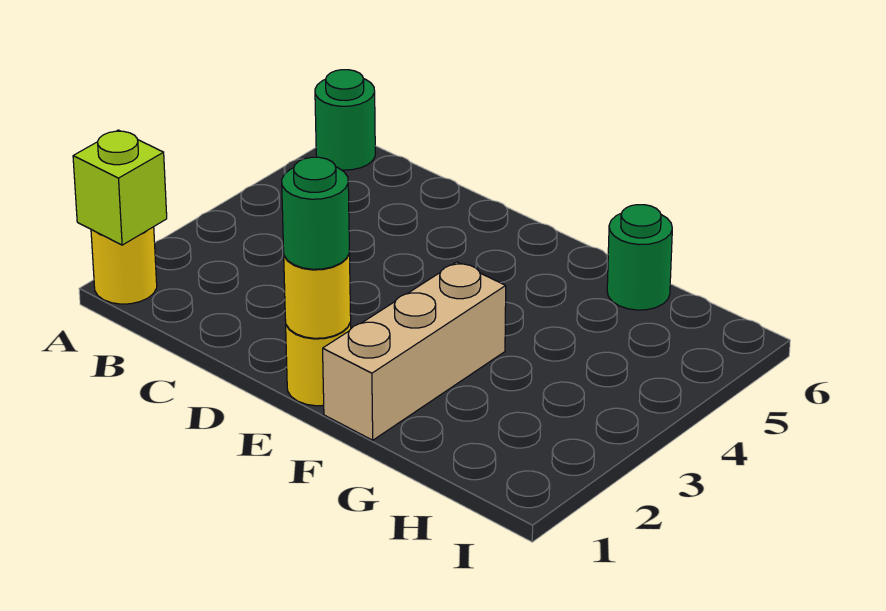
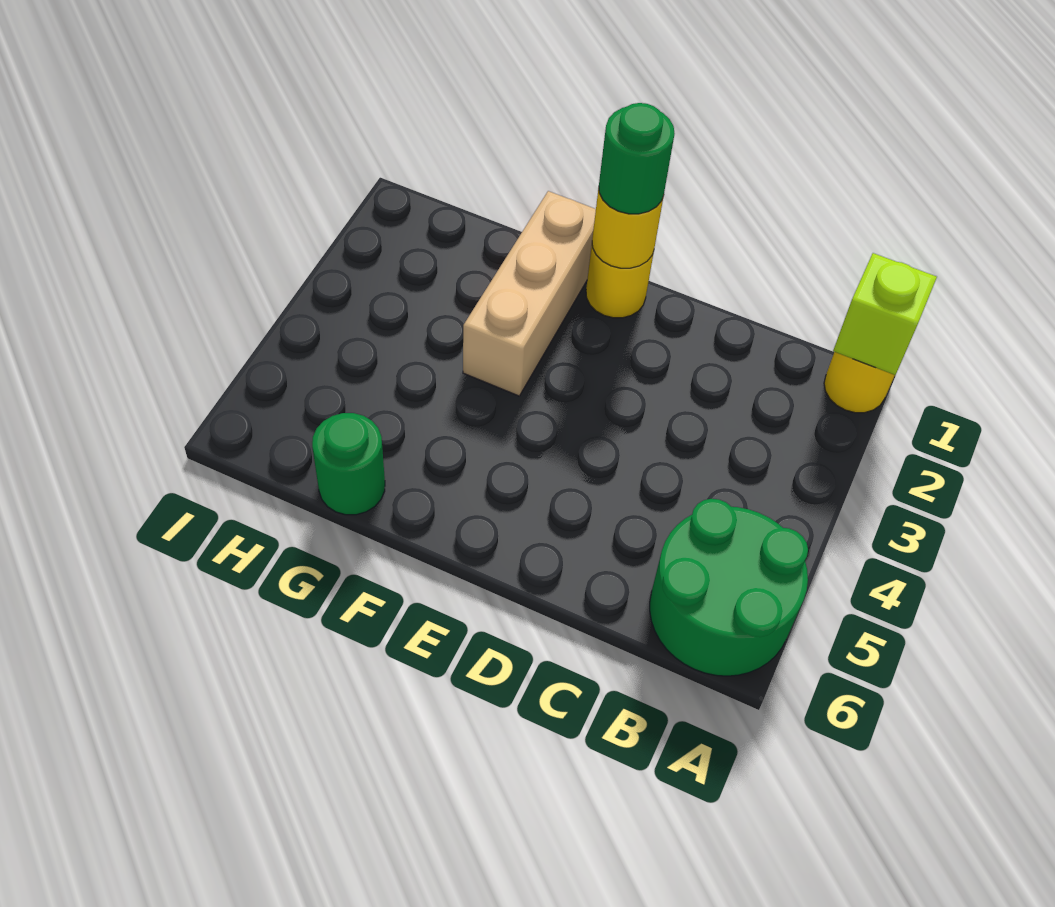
green round brick A6 level 1 -> green round brick A5:B6 level 1

